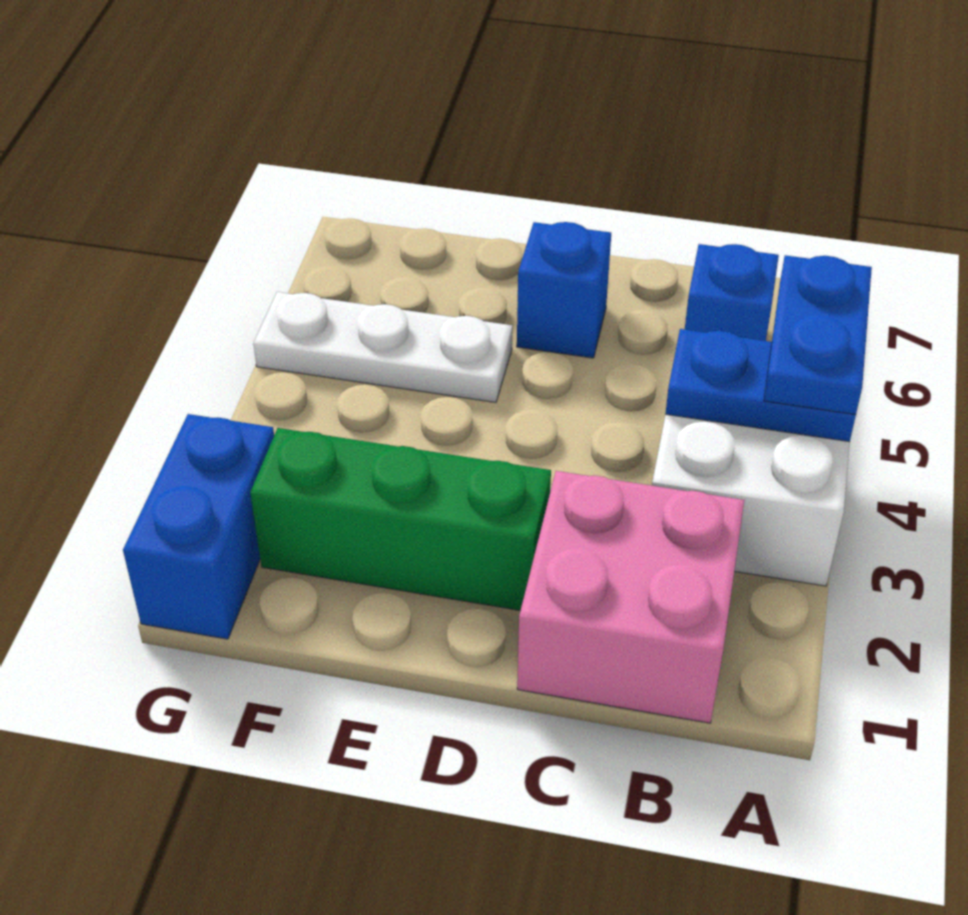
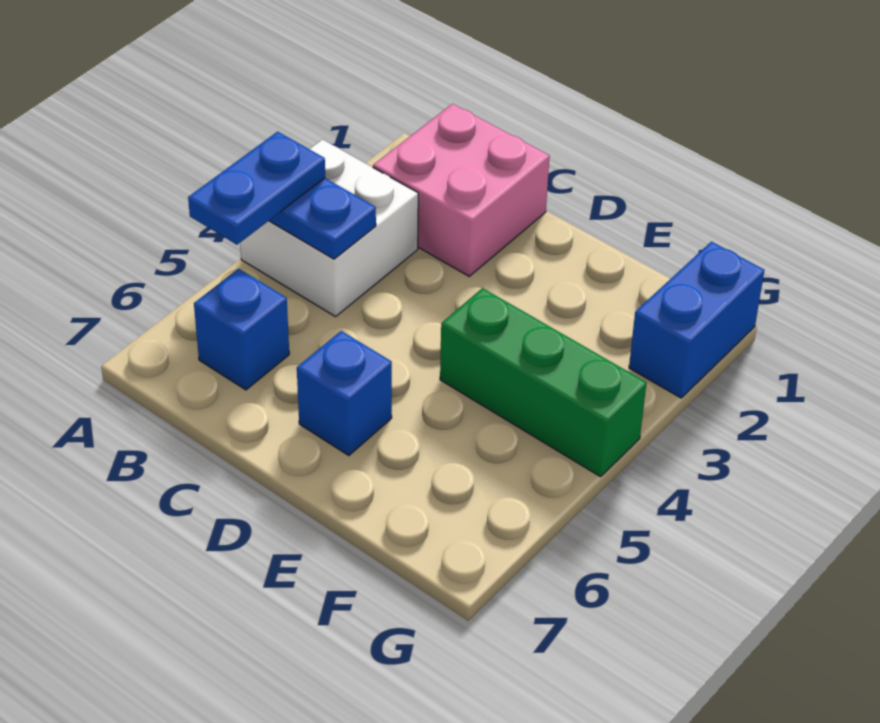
green brick D2:F2 level 1 -> green brick E4:G4 level 1
white plate E5:G5 level 1 -> none

